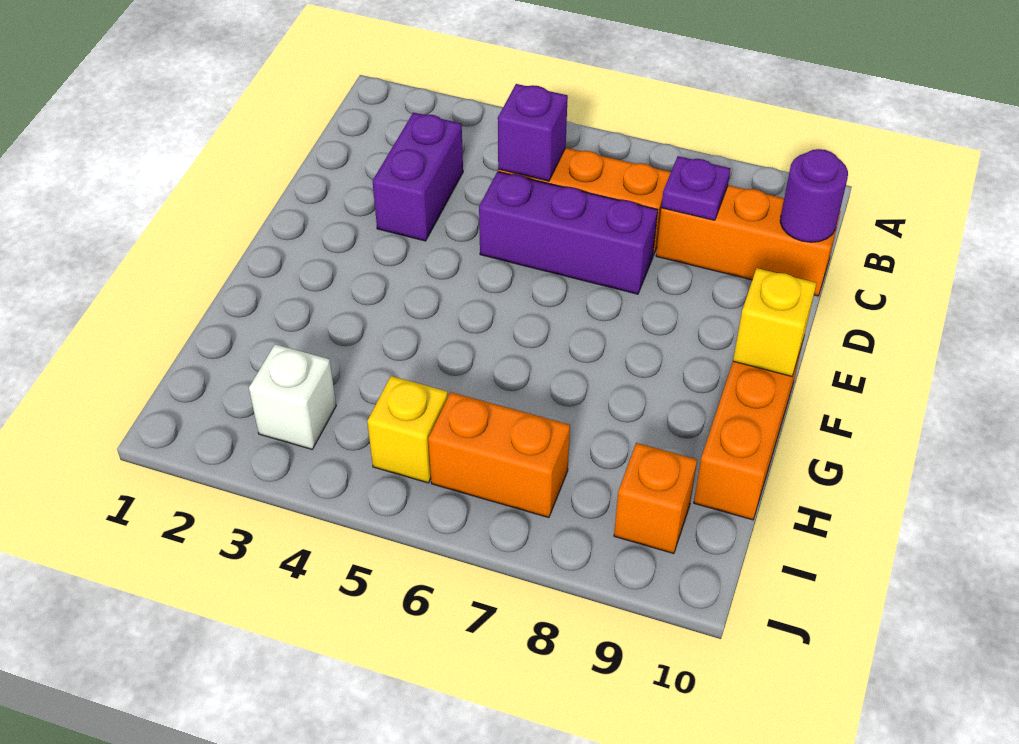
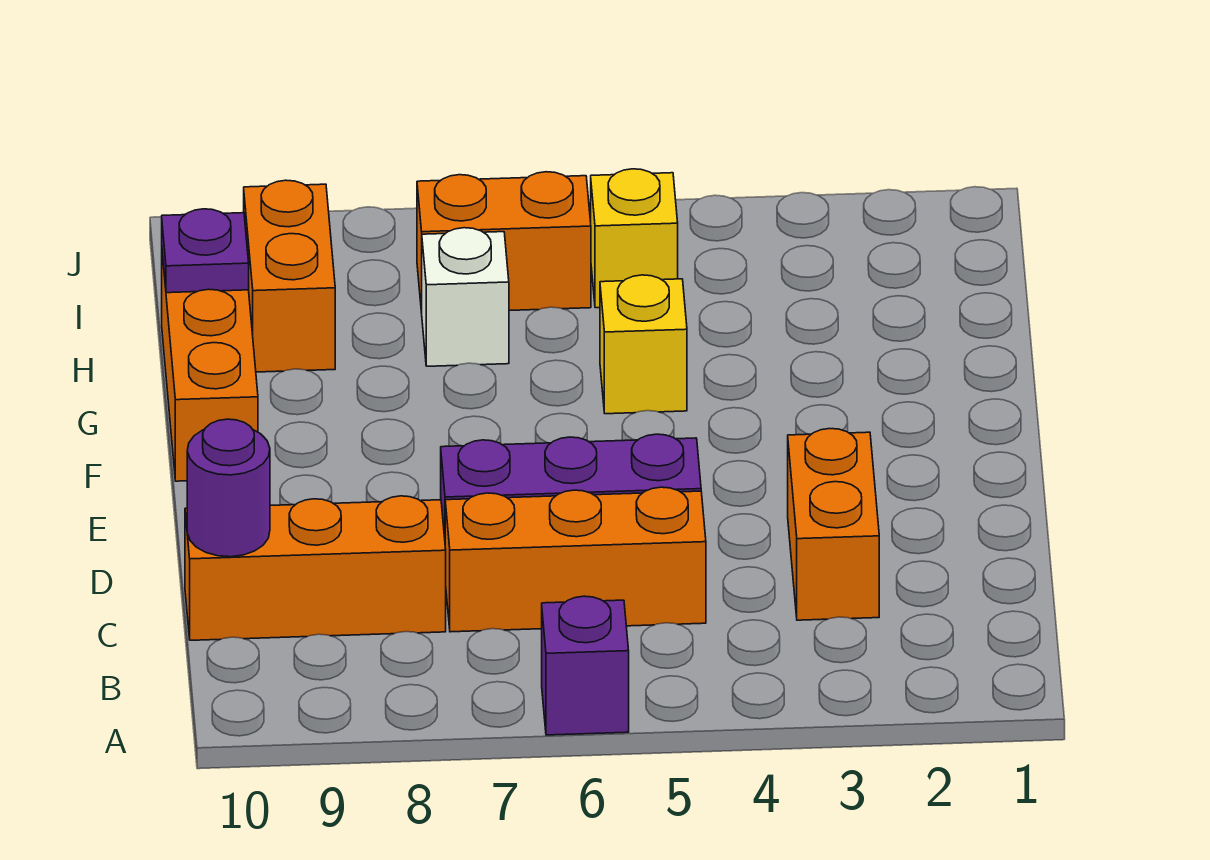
purple brick C3:D3 level 1 -> orange brick C3:D3 level 1
purple brick C5 level 2 -> purple brick A6 level 1
purple plate C8 level 2 -> purple plate H10 level 2
yellow brick F10 level 2 -> yellow brick G5 level 1
white brick I3 level 1 -> white brick H7 level 1
orange brick I9 level 1 -> orange brick H9:I9 level 1

